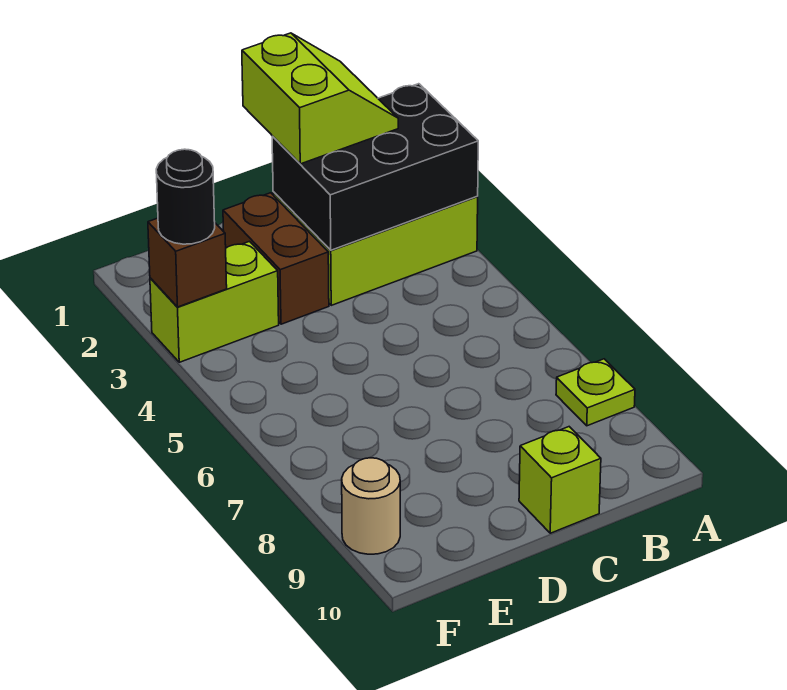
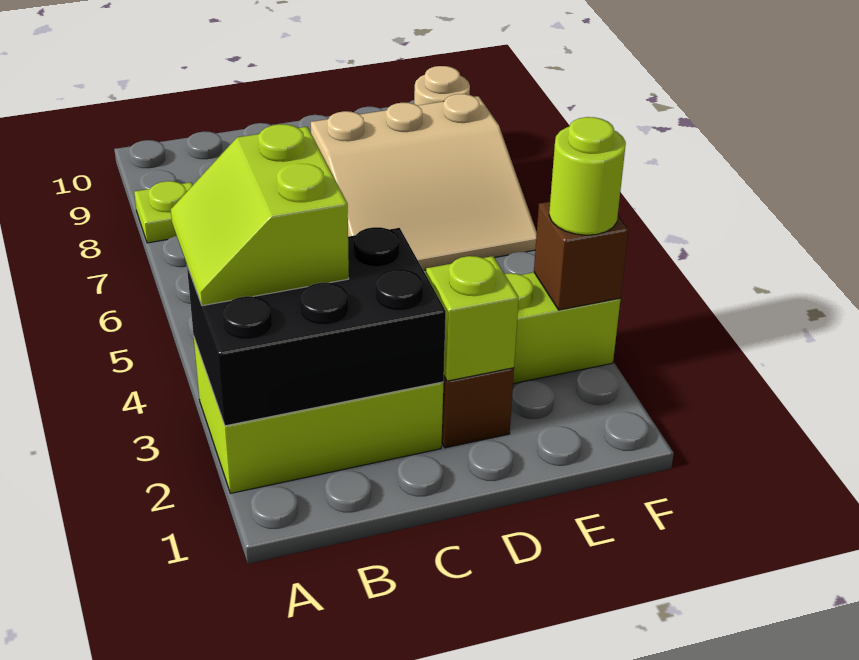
lime slope B1:C2 level 3 top C -> lime slope A3:B4 level 3 top B
lime brick C10 level 1 -> lime brick D2 level 2
none -> tan slope D6:F8 level 1 top 8
black round brick F3 level 3 -> lime round brick F3 level 3

